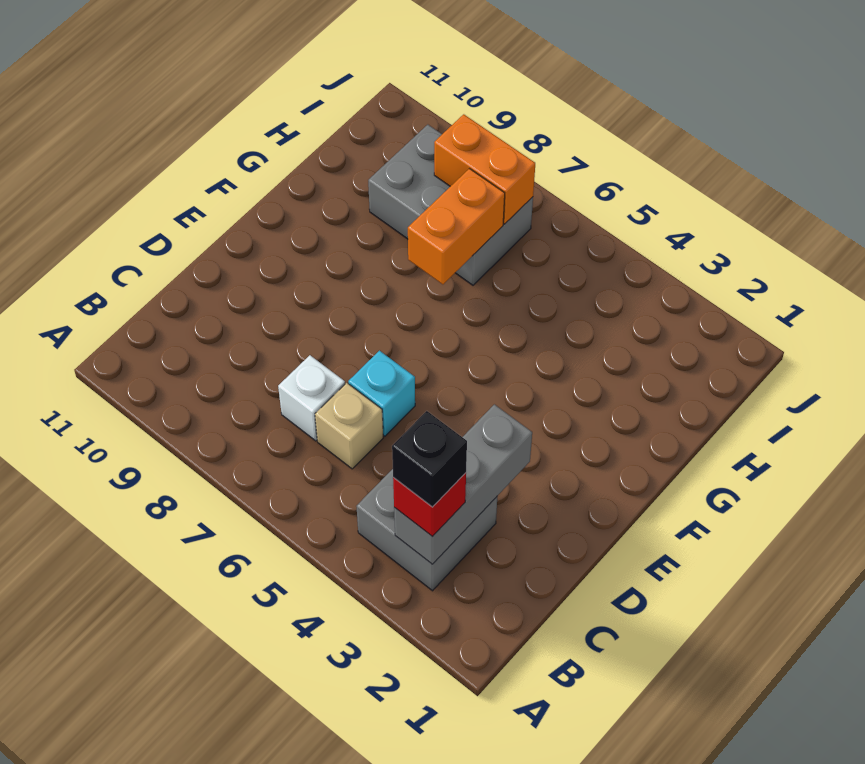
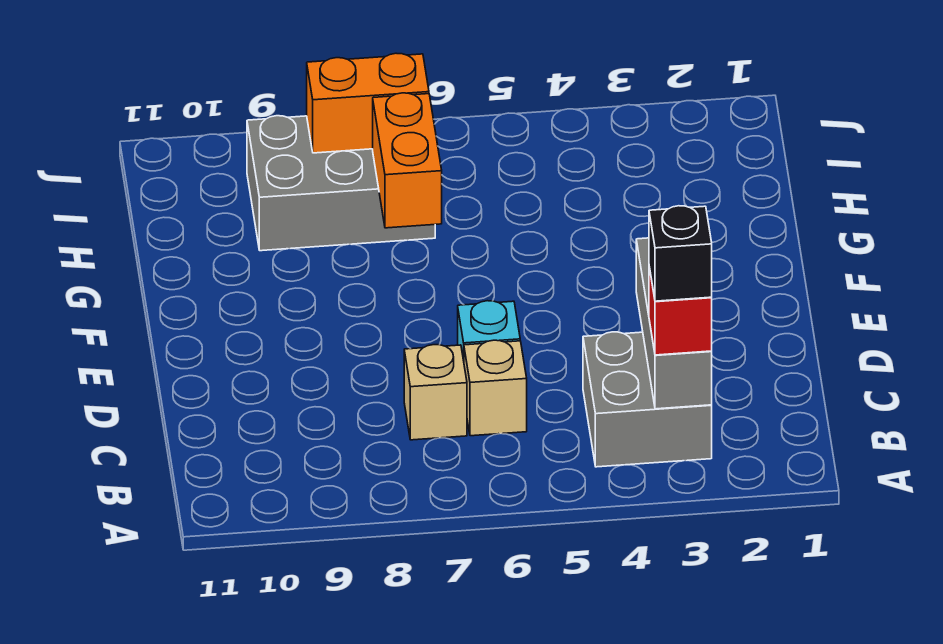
white brick C7 level 1 -> tan brick C7 level 1

